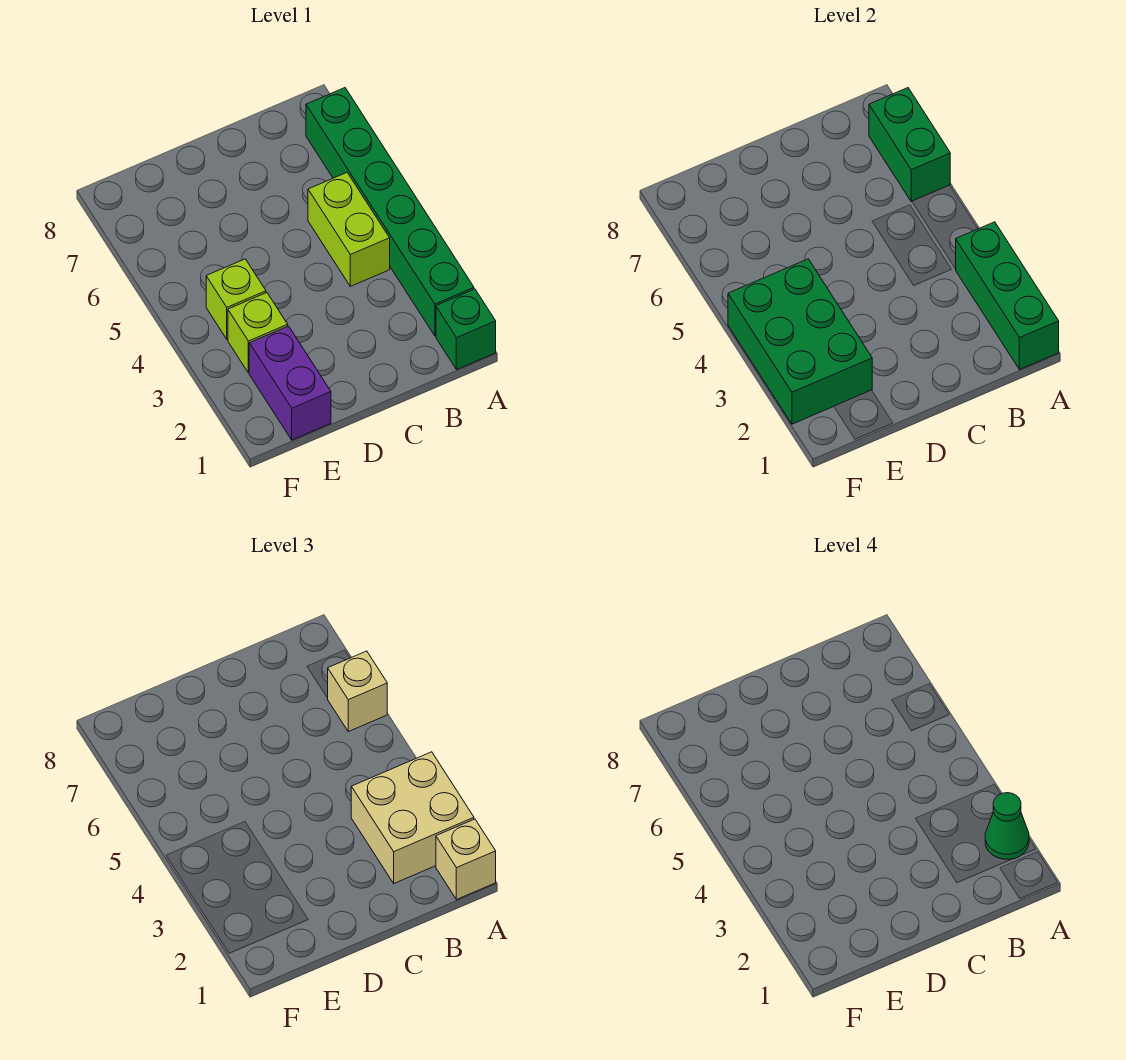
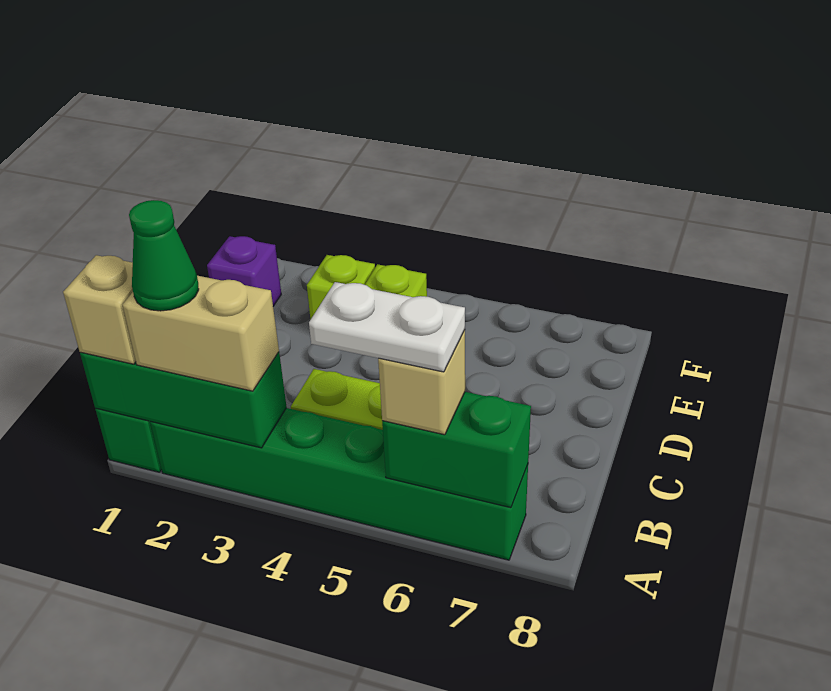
tan brick A2:B3 level 3 -> tan brick A2:A3 level 3
none -> white plate A5:A6 level 4
purple brick E1:E2 level 1 -> purple brick E1 level 1
green brick E2:F4 level 2 -> none

